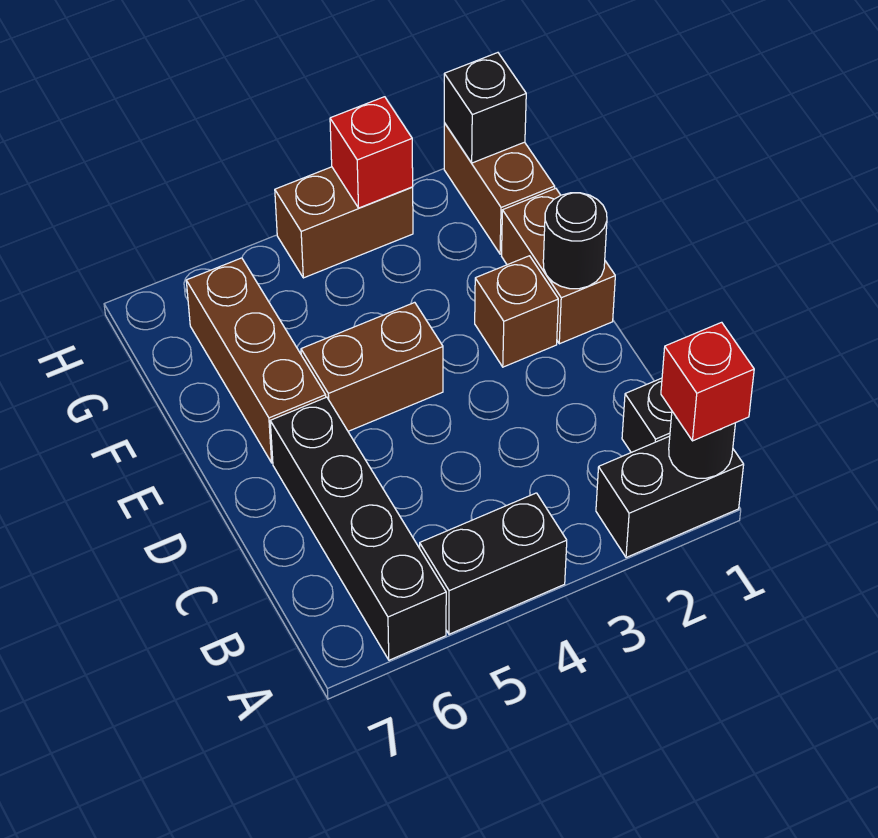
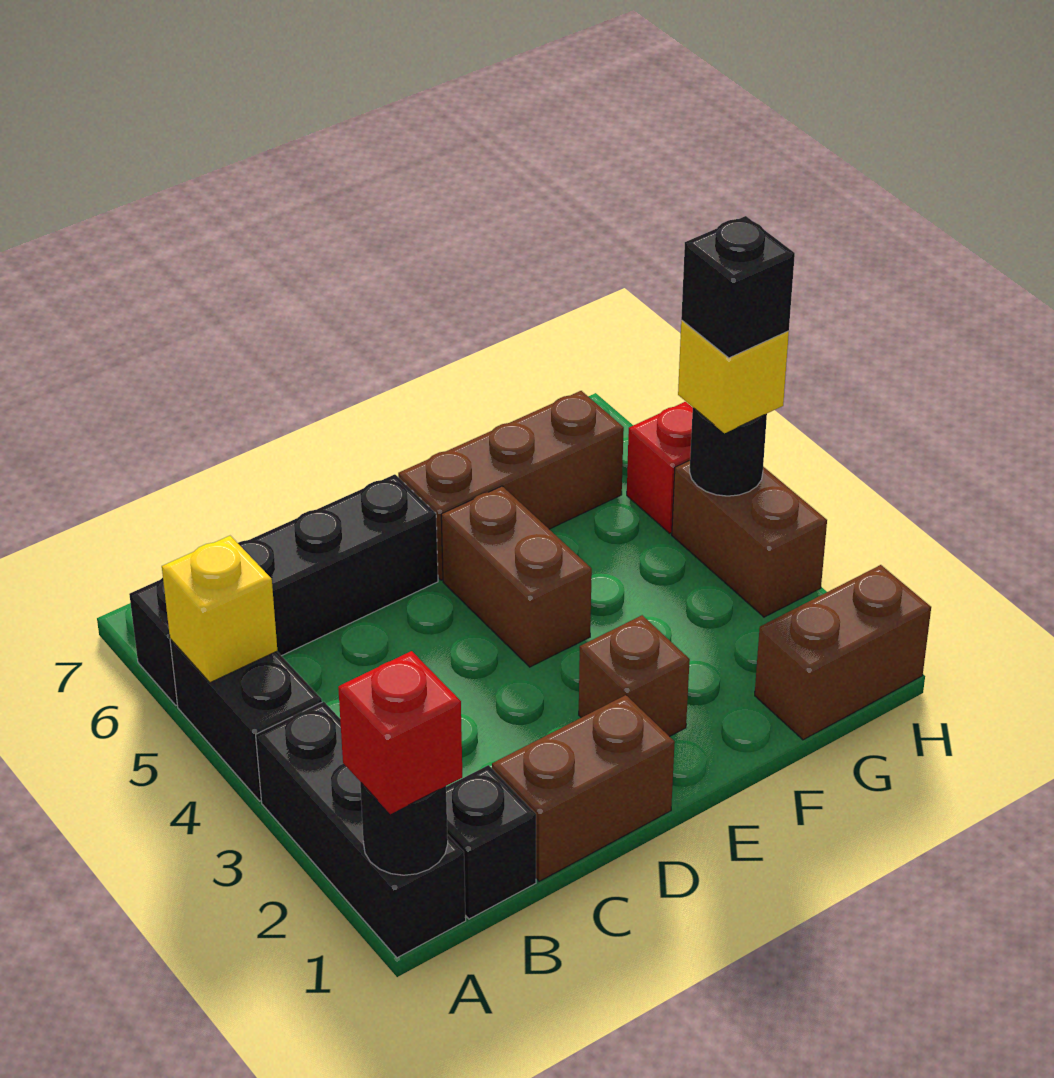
black brick A1:A2 level 1 -> black brick A1:A3 level 1
none -> yellow brick A5 level 2
brown brick E1:F1 level 1 -> brown brick C1:D1 level 1
black round brick E1 level 2 -> black round brick H4 level 2
black brick H1 level 2 -> black brick H4 level 4
red brick H3 level 2 -> red brick H5 level 1
none -> yellow brick H4 level 3

